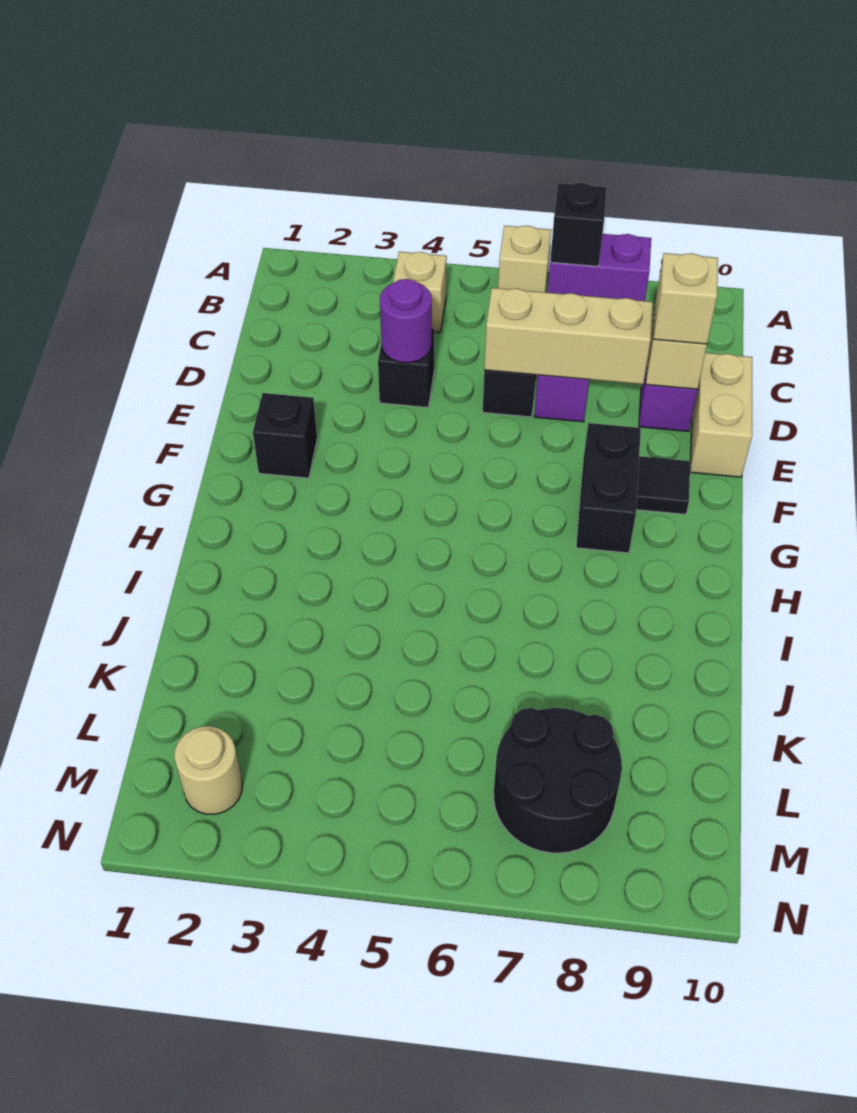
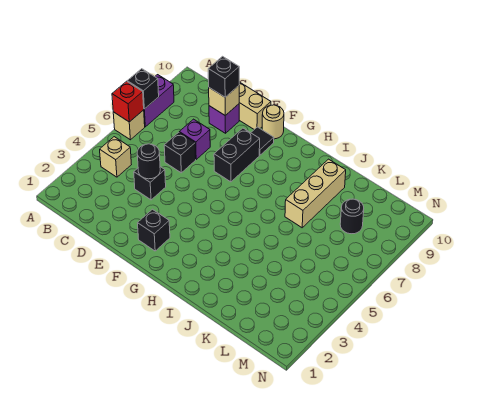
none -> red brick A6 level 2
purple round brick D4 level 2 -> black round brick D4 level 2
tan brick D6:D8 level 2 -> tan brick J7:J9 level 1
tan brick D9 level 3 -> black brick D9 level 3
black brick F8:G8 level 1 -> black brick F7:F8 level 1
black round brick L7:M8 level 1 -> black round brick L8 level 1
tan round brick M2 level 1 -> tan round brick F10 level 1

